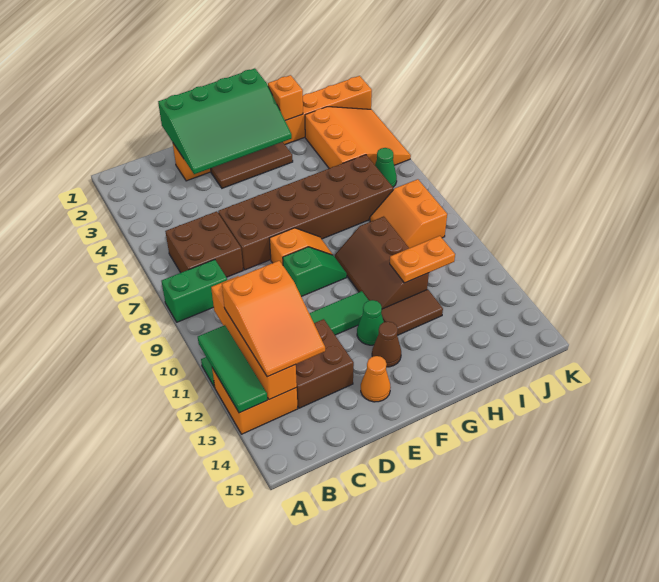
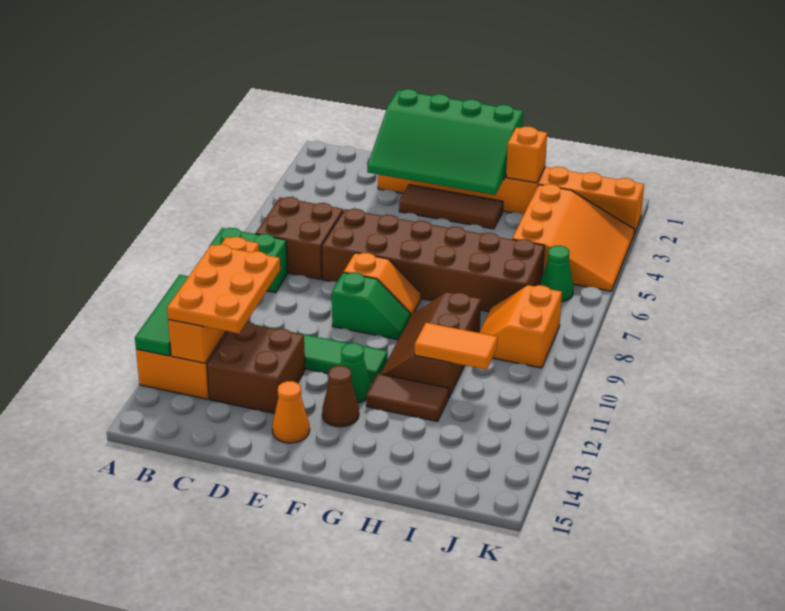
orange slope B11:C13 level 3 top 11 -> orange plate B11:C13 level 3
orange plate H11:I11 level 2 -> orange tile H11:I11 level 2

